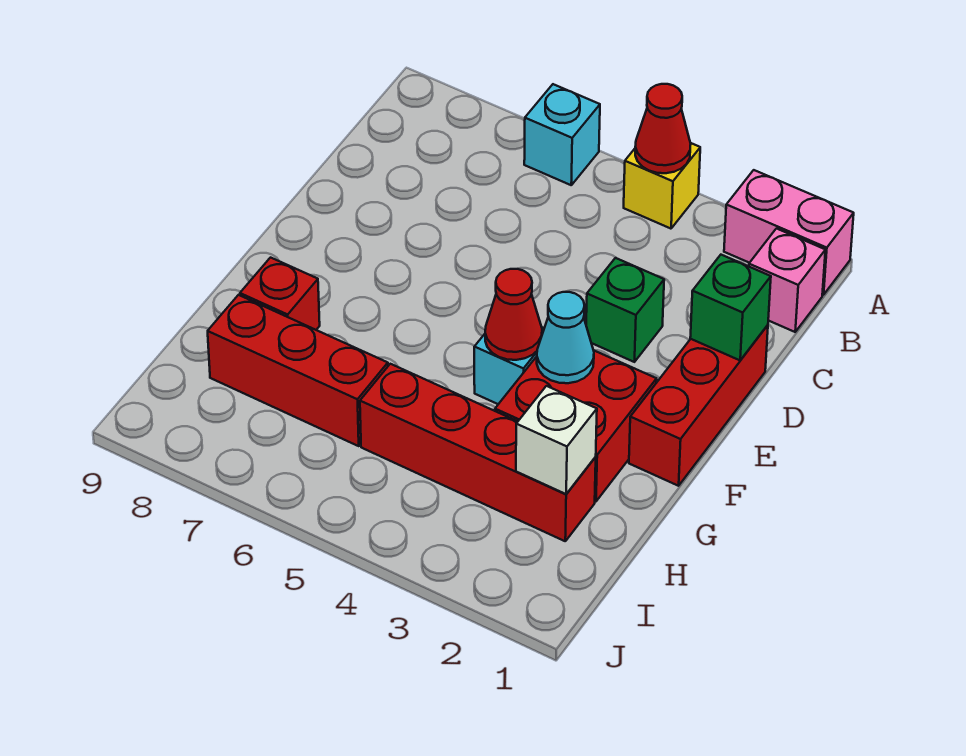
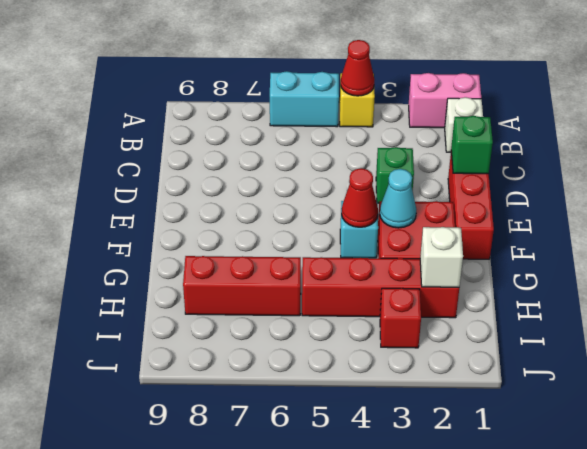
cyan brick A6 level 1 -> cyan brick A5:A6 level 1
pink brick B1 level 1 -> white brick B1 level 1
red brick G8 level 1 -> red brick I3 level 1

